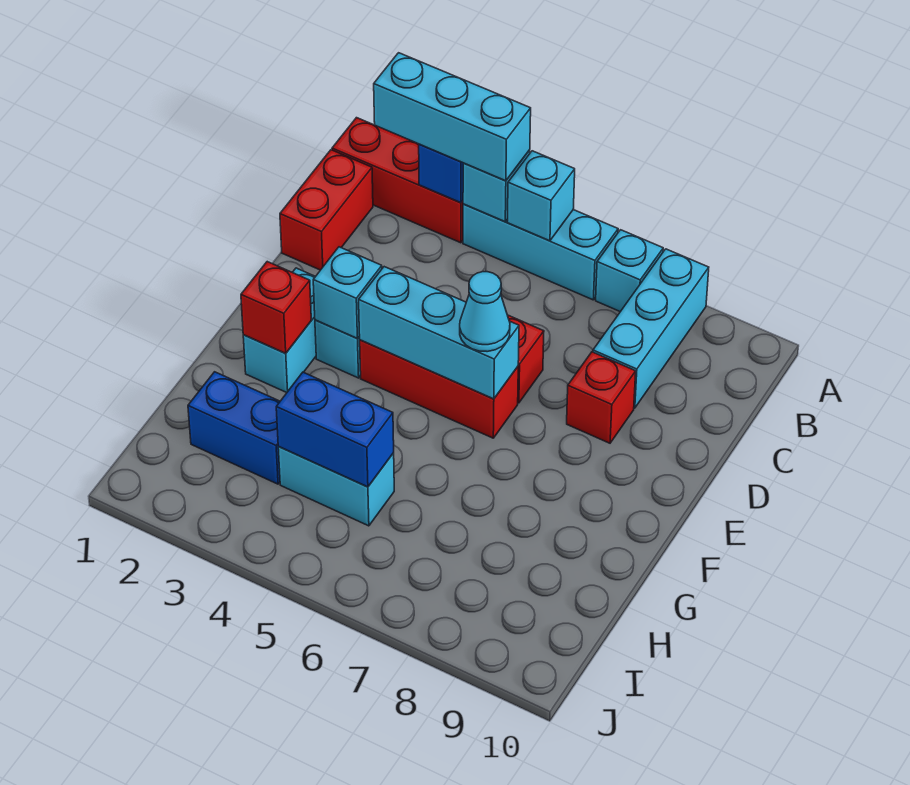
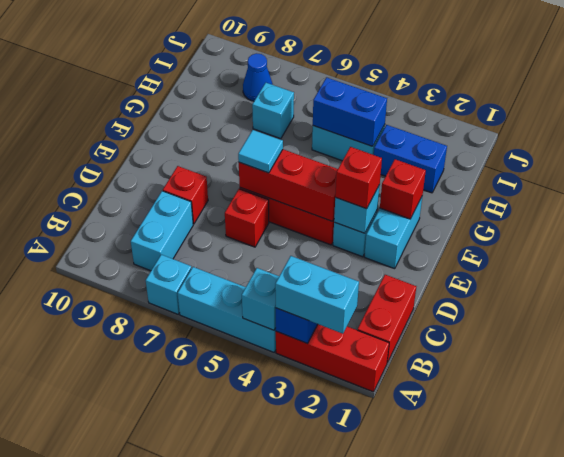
cyan brick A2:A4 level 3 -> cyan brick A2:A3 level 3
cyan brick A5 level 2 -> cyan brick H7 level 1
cyan brick A8:C8 level 1 -> cyan brick B8:C8 level 1
none -> red brick E3 level 3
cyan brick E4:E6 level 2 -> red brick E4:E6 level 2
cyan cone E6 level 3 -> cyan tile E6 level 3
none -> blue cone I8 level 1

